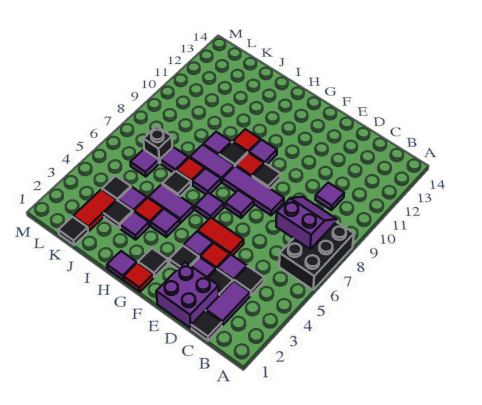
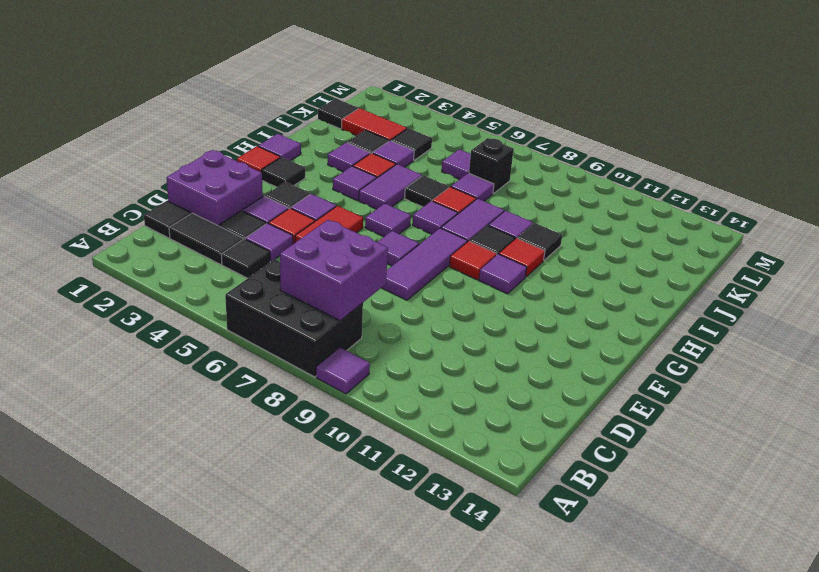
purple slope B7:C8 level 2 top 7 -> purple brick B7:C8 level 2
purple tile C2:C3 level 1 -> black tile C2:C3 level 1
purple tile C10 level 1 -> purple tile A9 level 1
black tile F9 level 1 -> black tile I10 level 1

